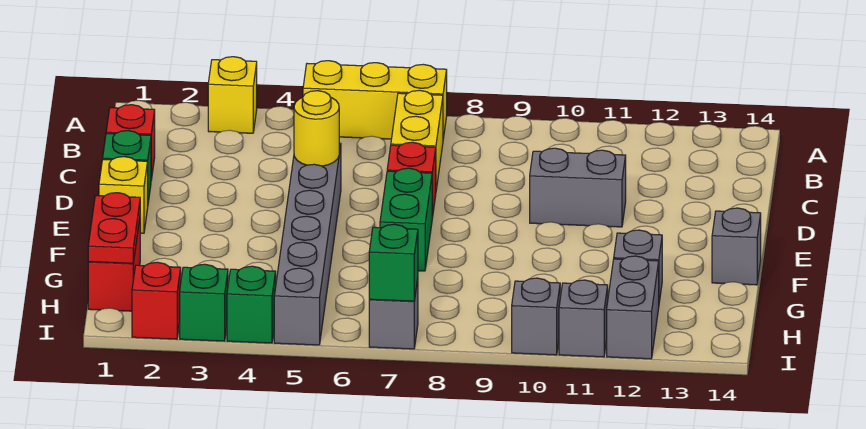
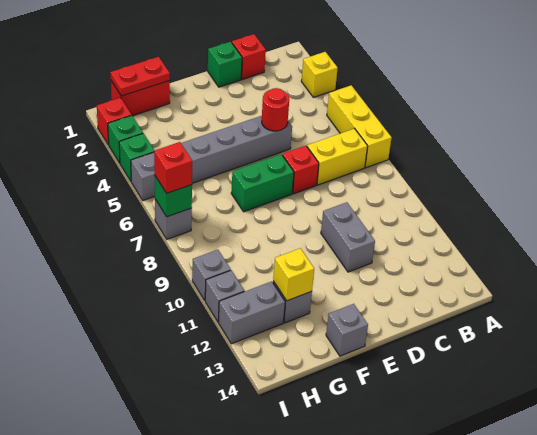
yellow round brick D5 level 2 -> red round brick D5 level 2
yellow brick E1 level 1 -> yellow brick G12 level 2
none -> red brick I7 level 3

